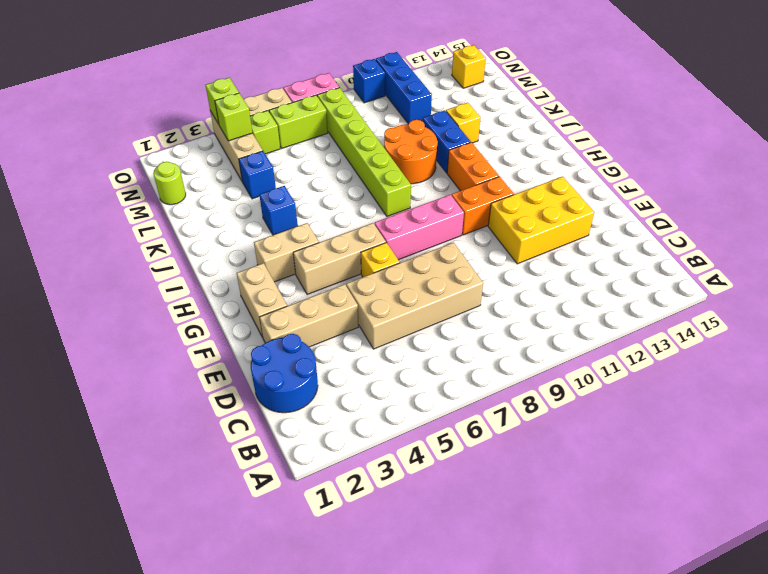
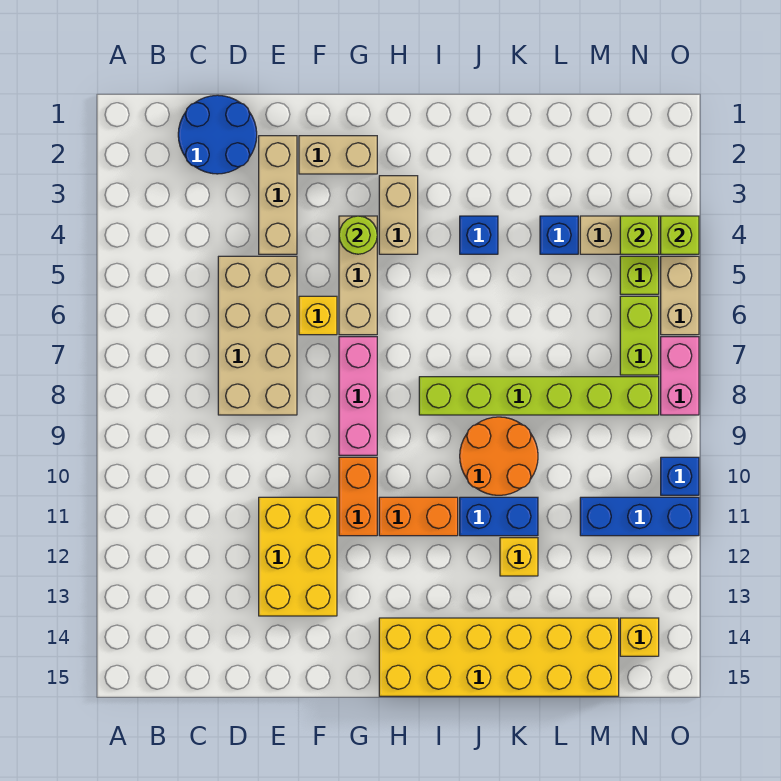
none -> yellow brick H14:M15 level 1
lime round brick M1 level 1 -> lime round brick G4 level 2

